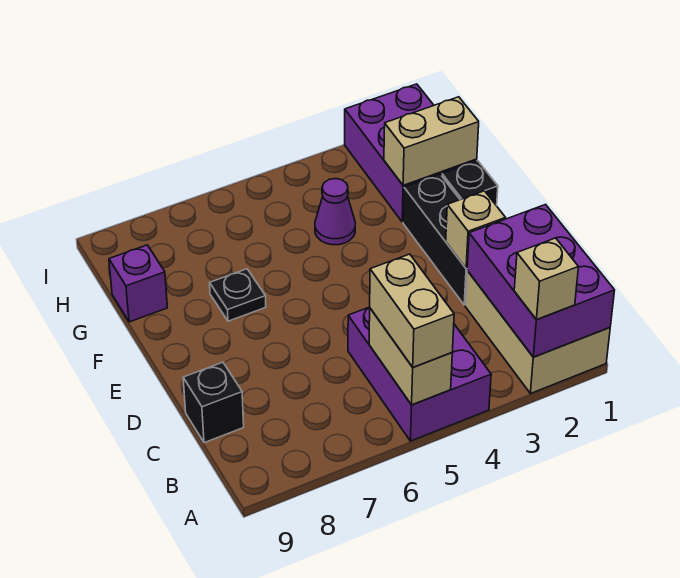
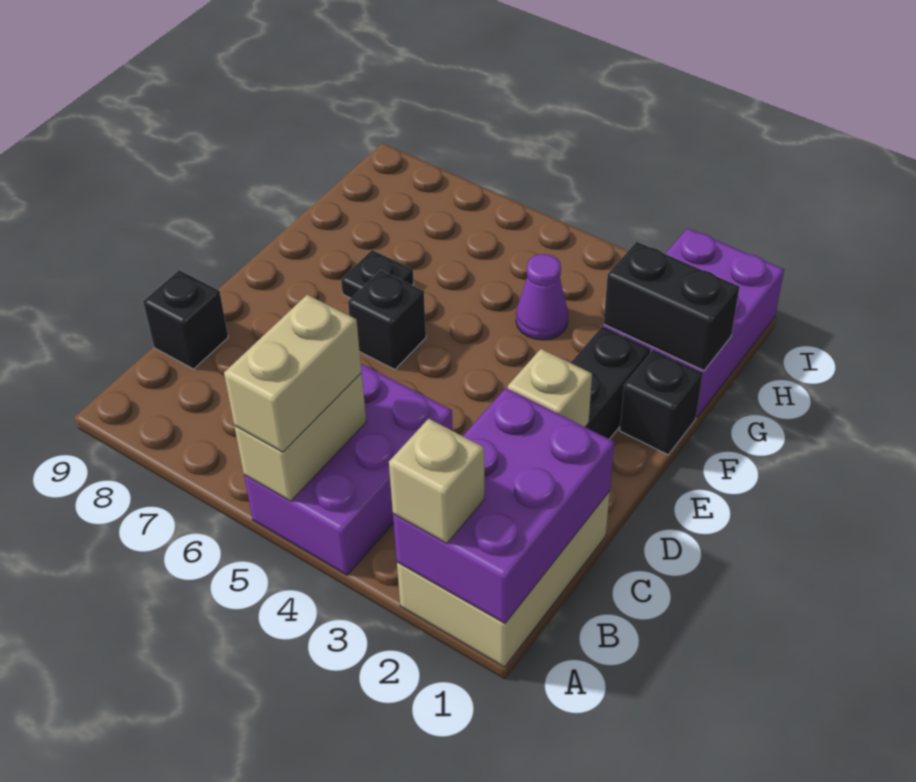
none -> black brick E6 level 1
tan brick G1:G2 level 2 -> black brick G1:G2 level 2
purple brick G9 level 1 -> none

